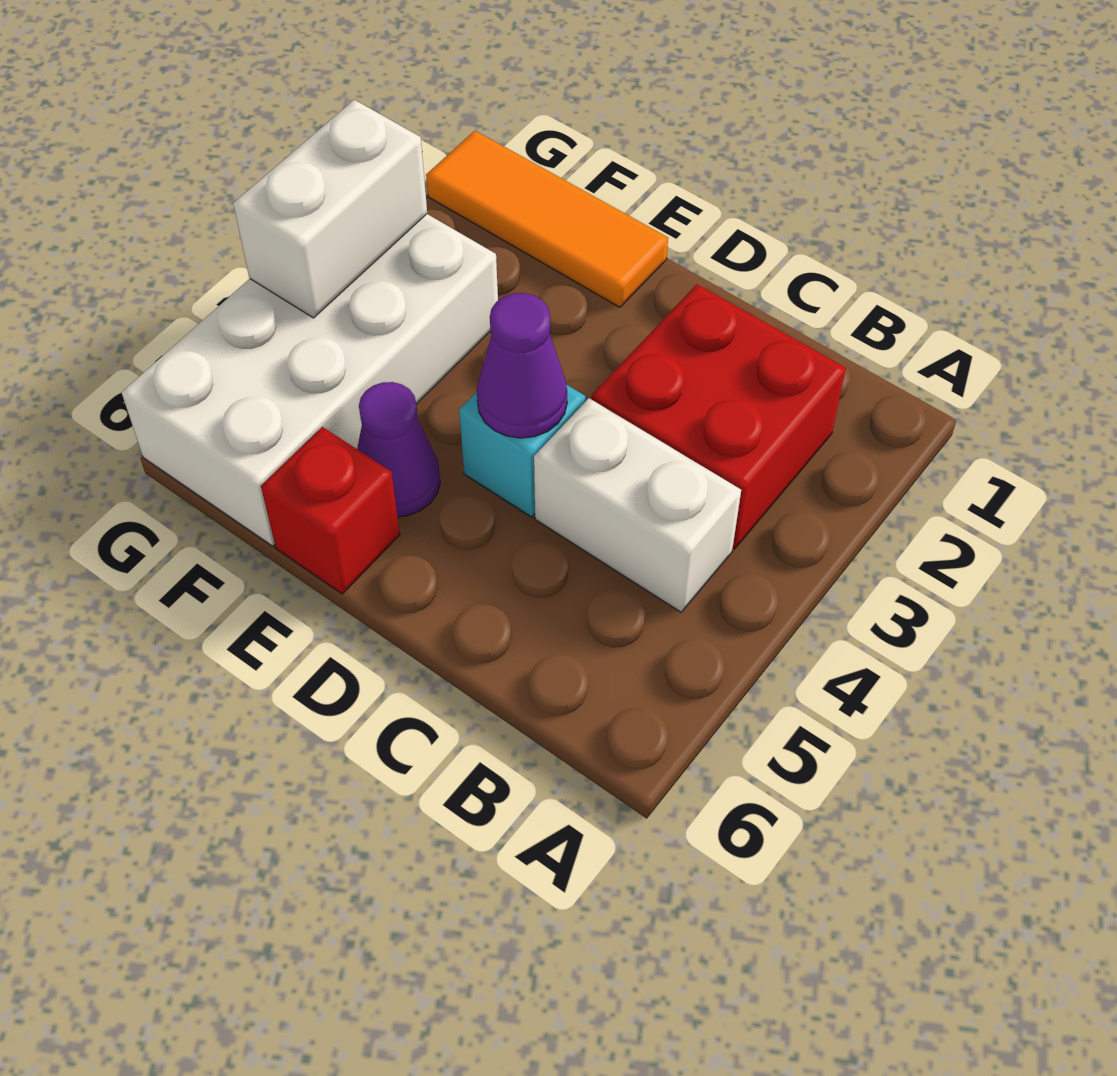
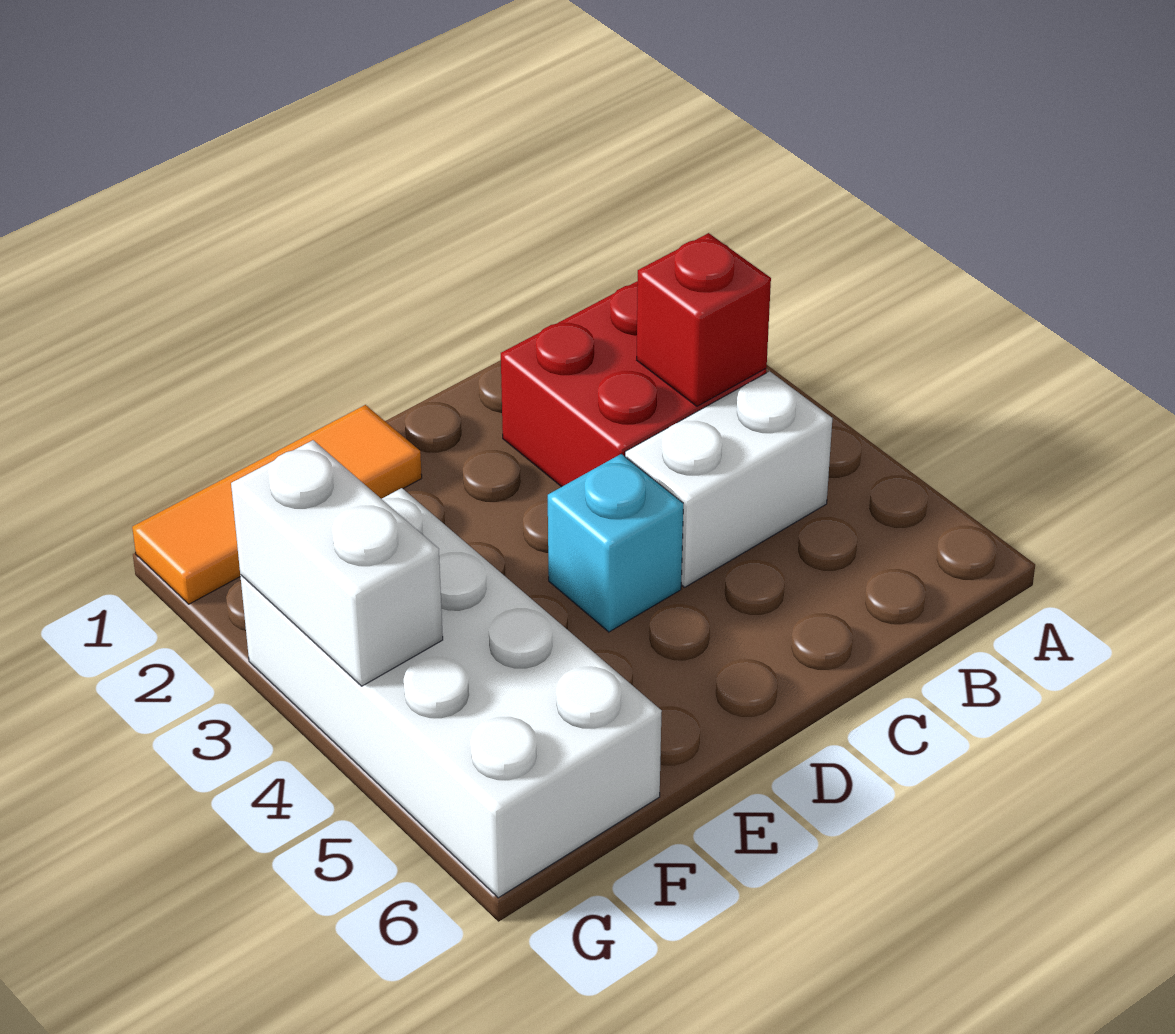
purple cone D4 level 2 -> none
purple cone E5 level 1 -> none
red brick E6 level 1 -> red brick B3 level 2

